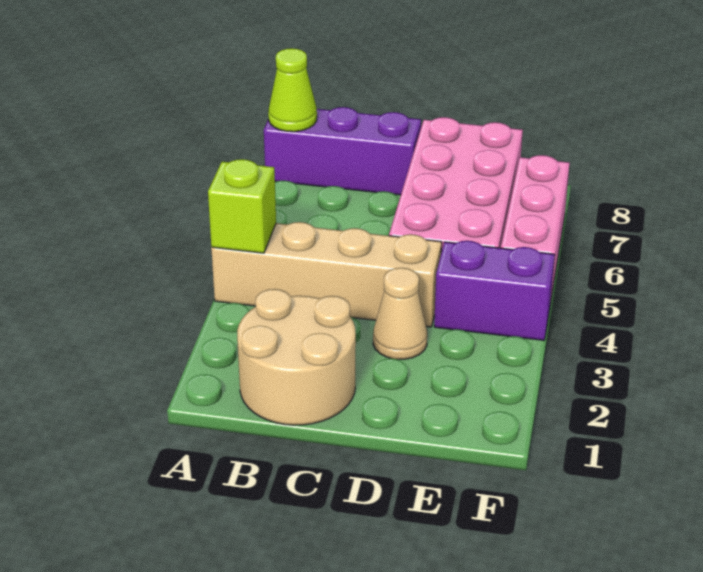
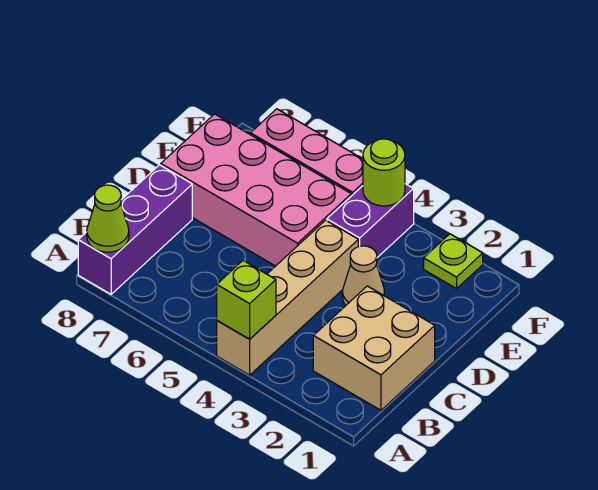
tan round brick B1:C2 level 1 -> tan brick B1:C2 level 1
none -> lime plate F2 level 1
none -> lime round brick F4 level 2

